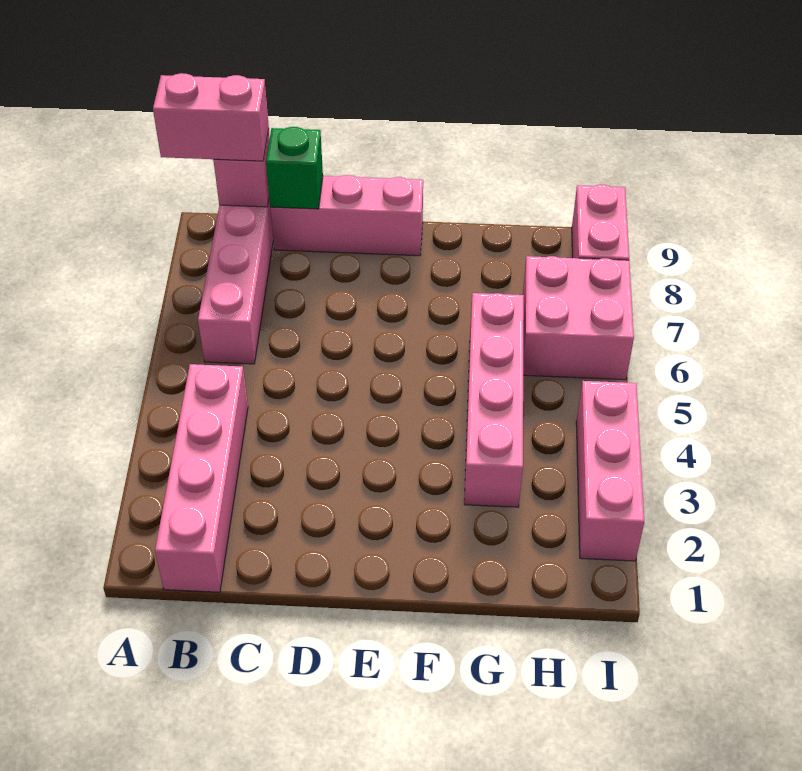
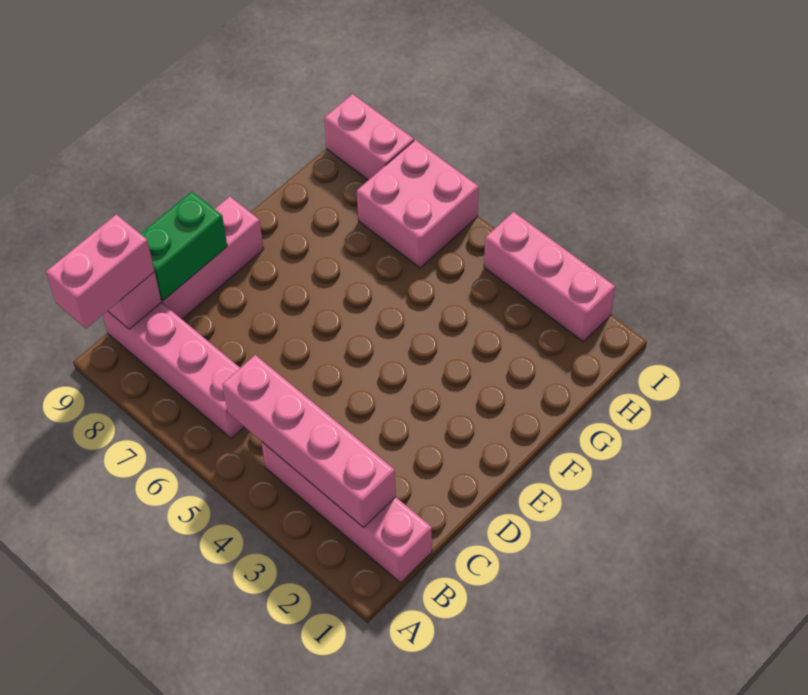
green brick C9 level 2 -> green brick C9:D9 level 2
pink brick G3:G6 level 1 -> pink brick B2:B5 level 2

